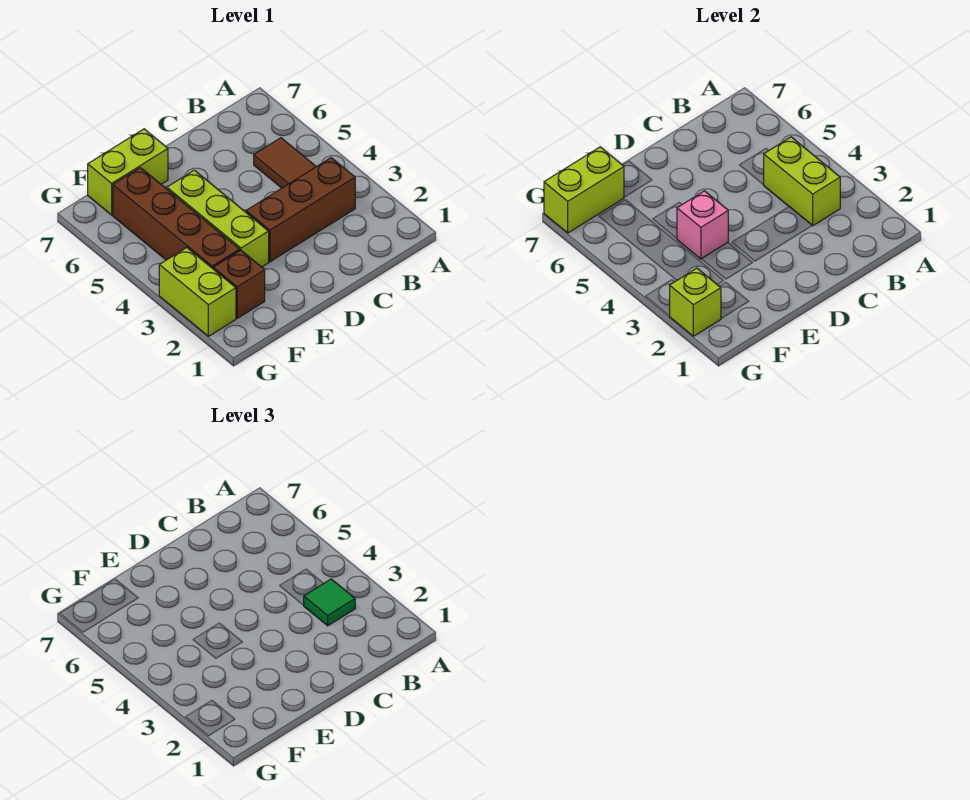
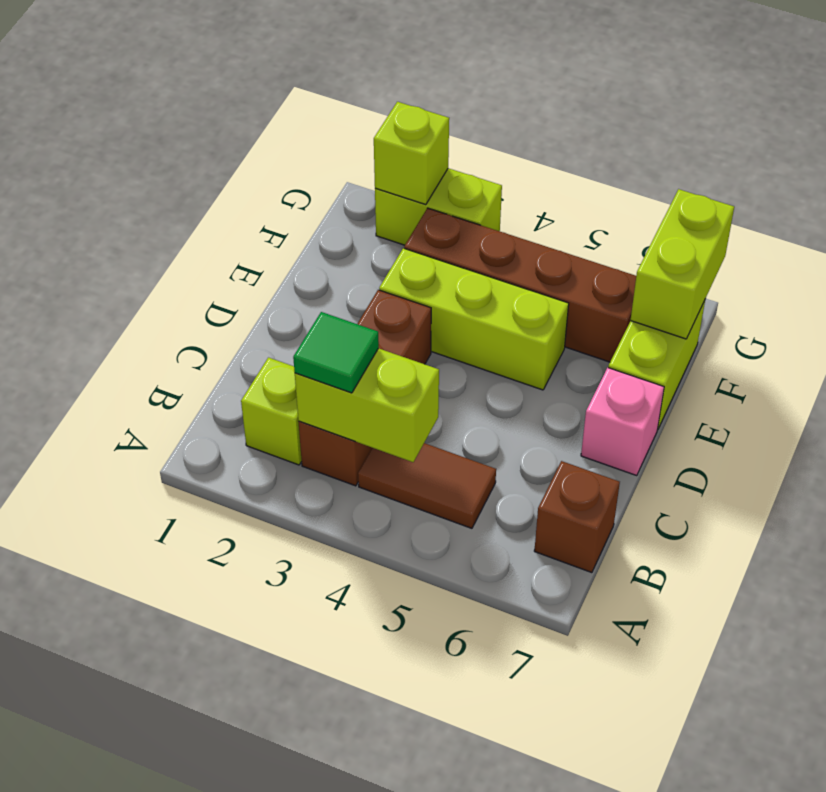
none -> lime brick B2 level 1
pink brick E4 level 2 -> pink brick D7 level 1
brown brick F2 level 1 -> brown brick B7 level 1

